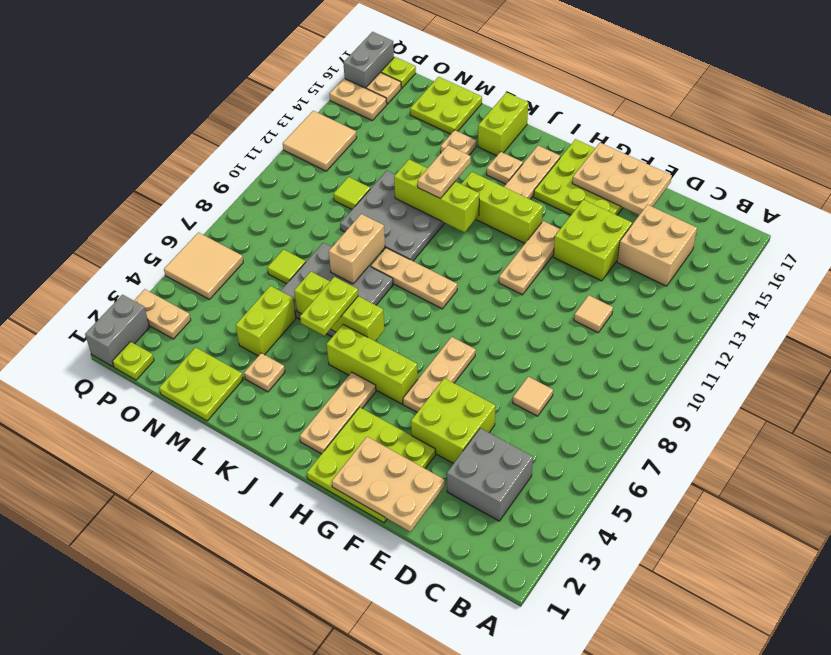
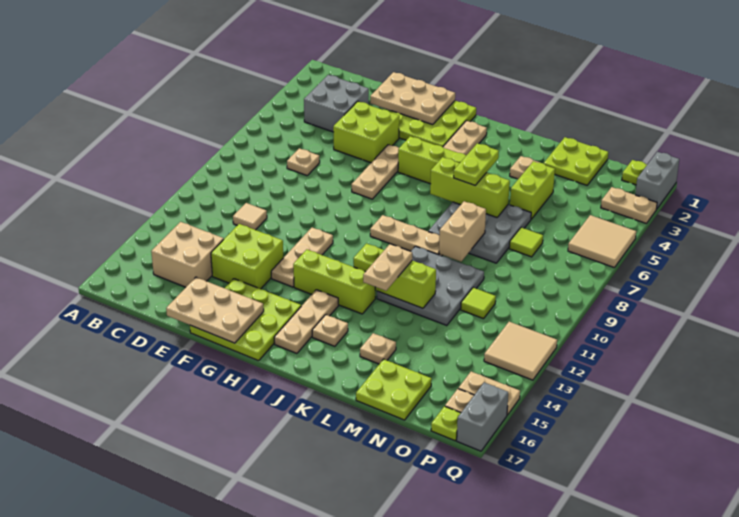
tan tile D7 level 1 -> tan plate D7 level 1
lime brick K16:K17 level 1 -> none

